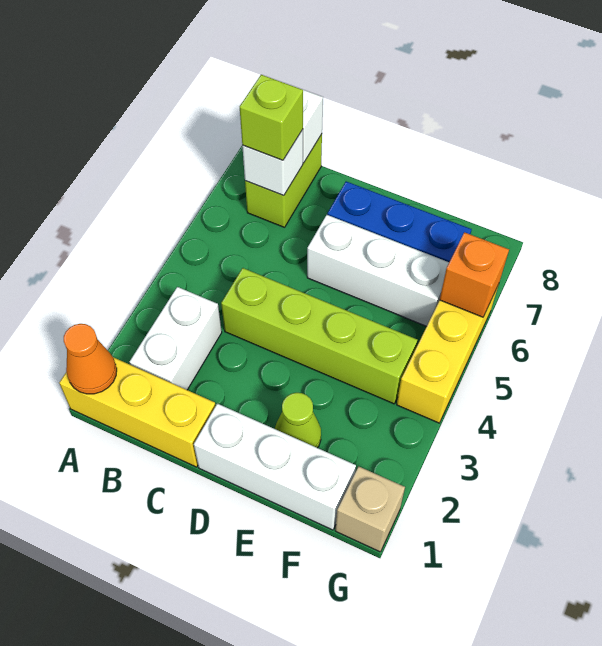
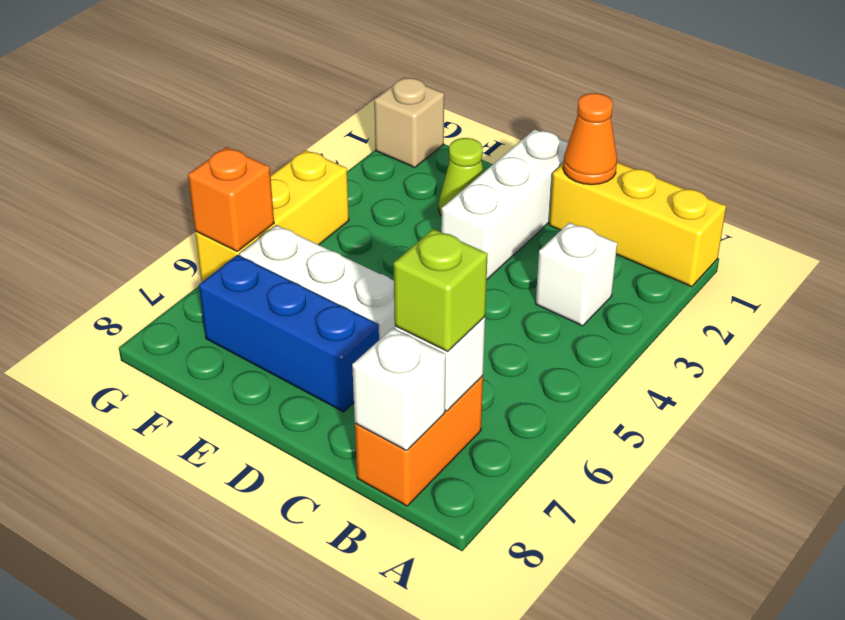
orange cone A1 level 2 -> orange cone C1 level 2
white brick B2:B3 level 1 -> white brick B3 level 1
lime brick B7:B8 level 1 -> orange brick B7:B8 level 1
lime brick C4:F4 level 1 -> none
white brick D1:F1 level 1 -> white brick D1:D3 level 1

